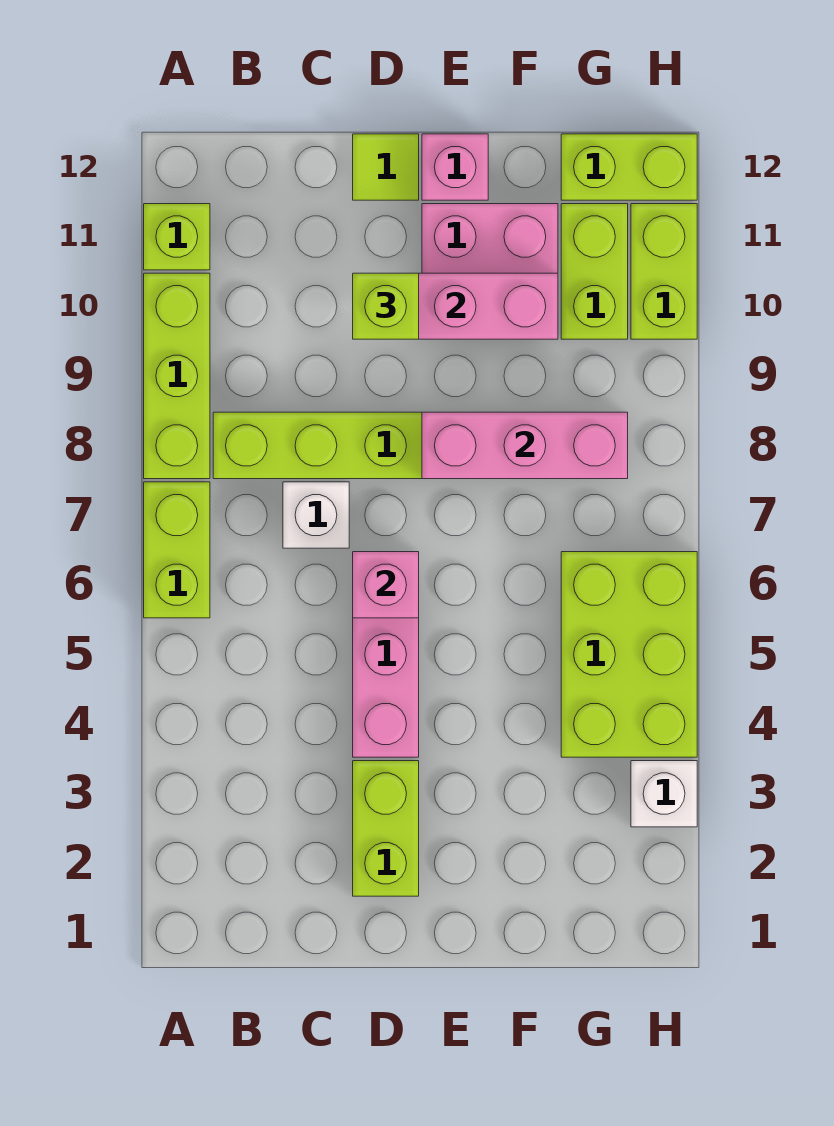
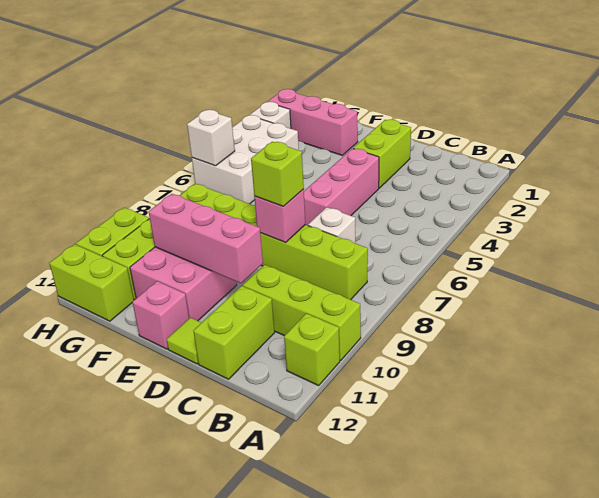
lime brick A6:A7 level 1 -> lime brick C11:C12 level 1
lime brick A8:A10 level 1 -> lime brick A10:C10 level 1
pink brick D6 level 2 -> pink brick D8 level 2
lime brick D10 level 3 -> lime brick D8 level 3
pink brick E8:G8 level 2 -> pink brick F2:H2 level 1
lime brick G4:H6 level 1 -> white brick G4:H6 level 1
none -> white brick H6 level 2

